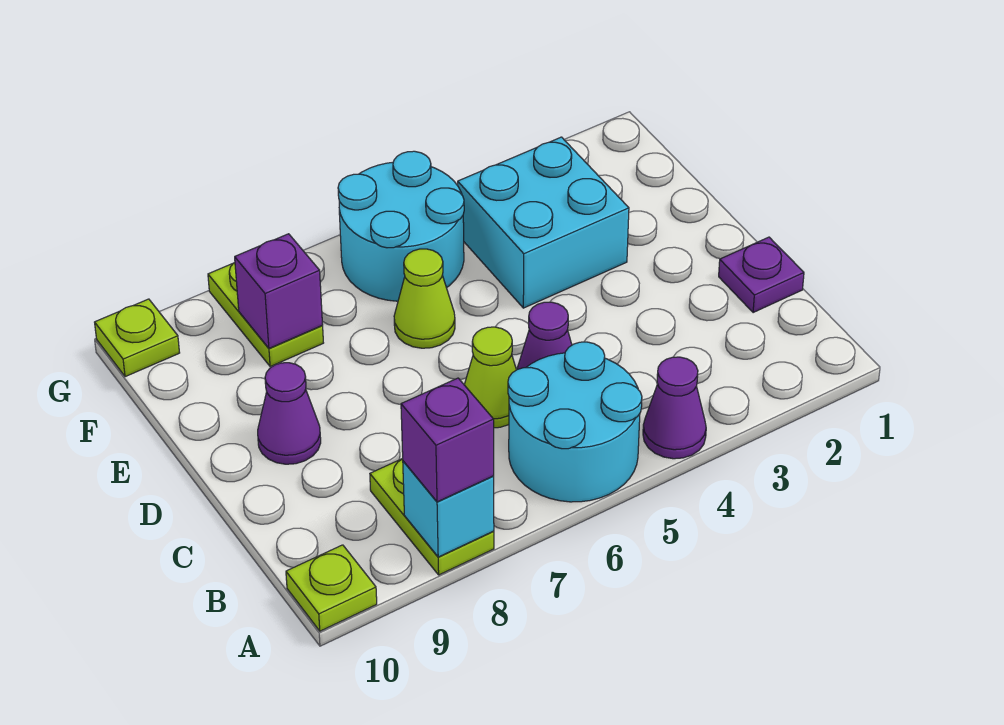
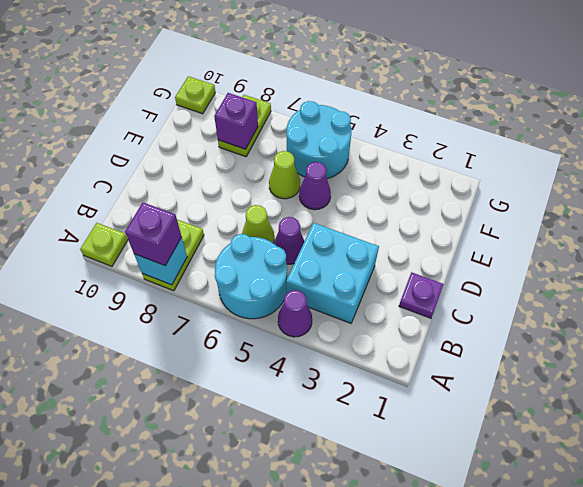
purple cone D9 level 1 -> purple cone E5 level 1
cyan brick E3:F4 level 1 -> cyan brick B3:C4 level 1

